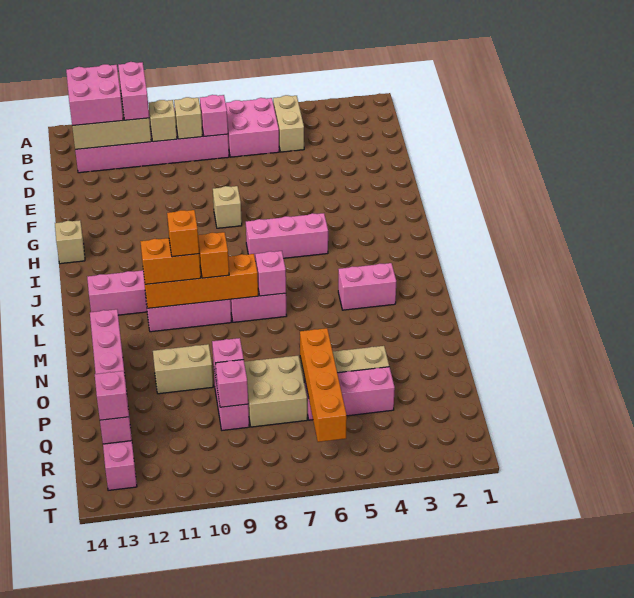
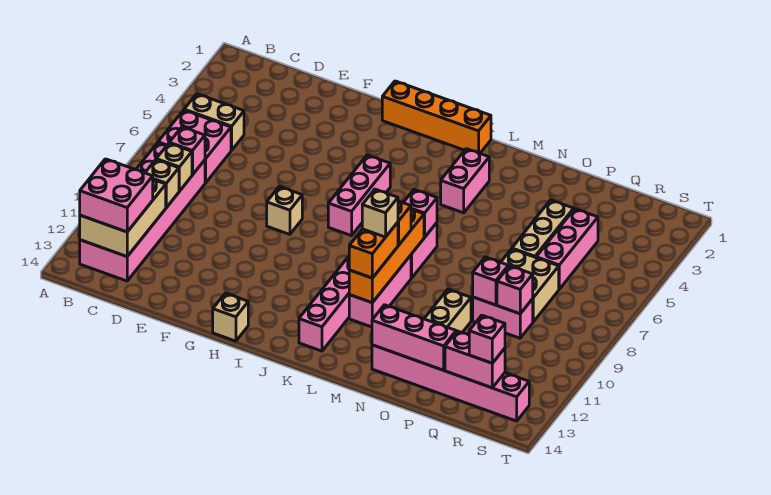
pink brick B11:C11 level 3 -> none
orange brick L10 level 4 -> tan brick L10 level 4
orange brick P6:S6 level 2 -> orange brick H1:K1 level 1

